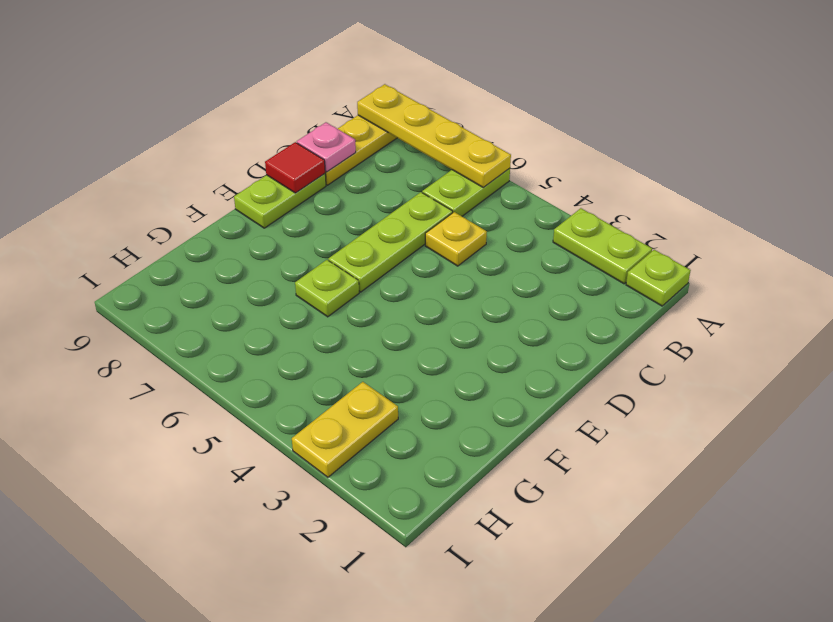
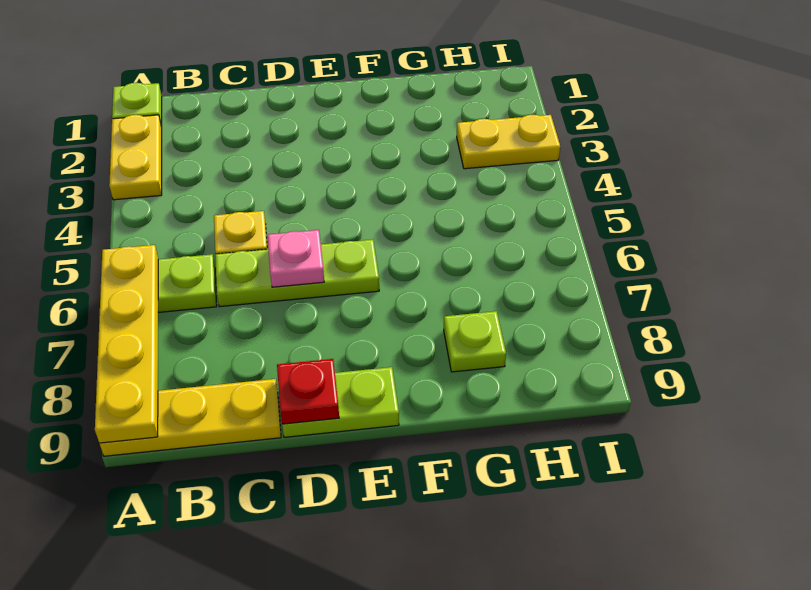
lime plate A2:A3 level 1 -> yellow plate A2:A3 level 1
pink plate C9 level 2 -> pink plate D6 level 2
red tile D9 level 2 -> red plate D9 level 2
lime plate F6 level 1 -> lime plate G8 level 1

